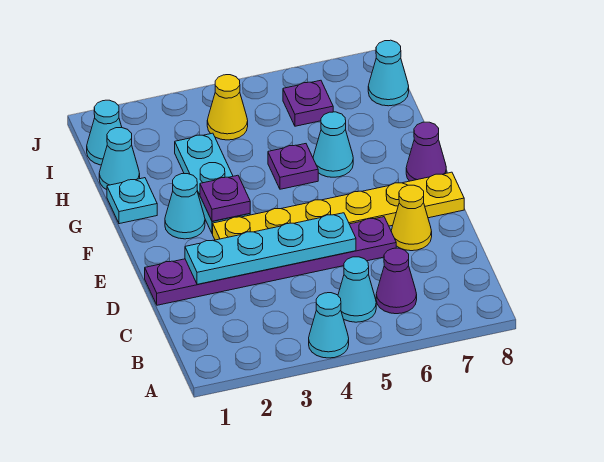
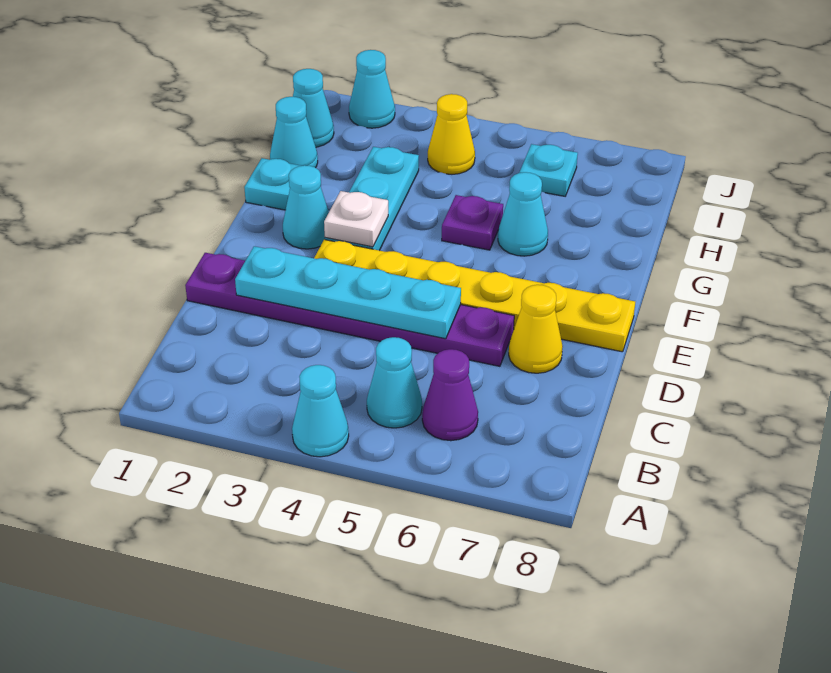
purple plate F3 level 2 -> white plate F3 level 2
purple cone F8 level 1 -> none
purple plate I6 level 1 -> cyan plate I6 level 1
cyan cone I8 level 1 -> cyan cone J2 level 1

